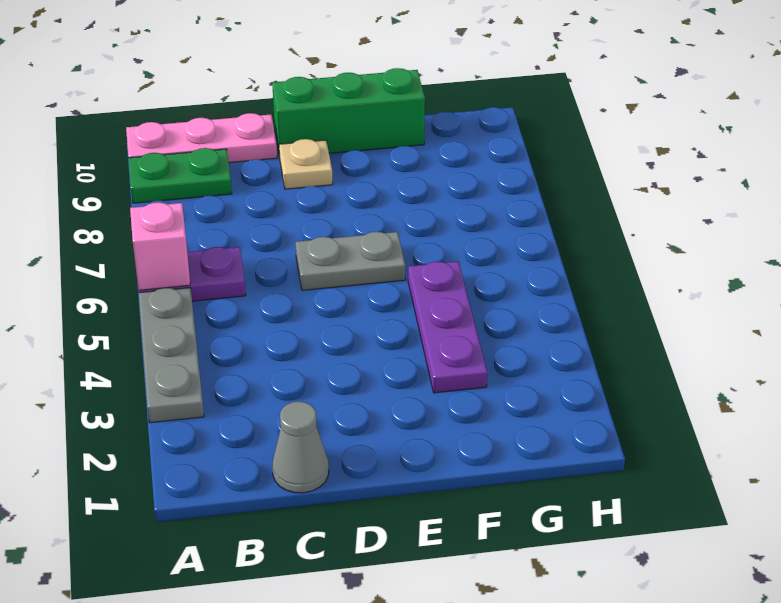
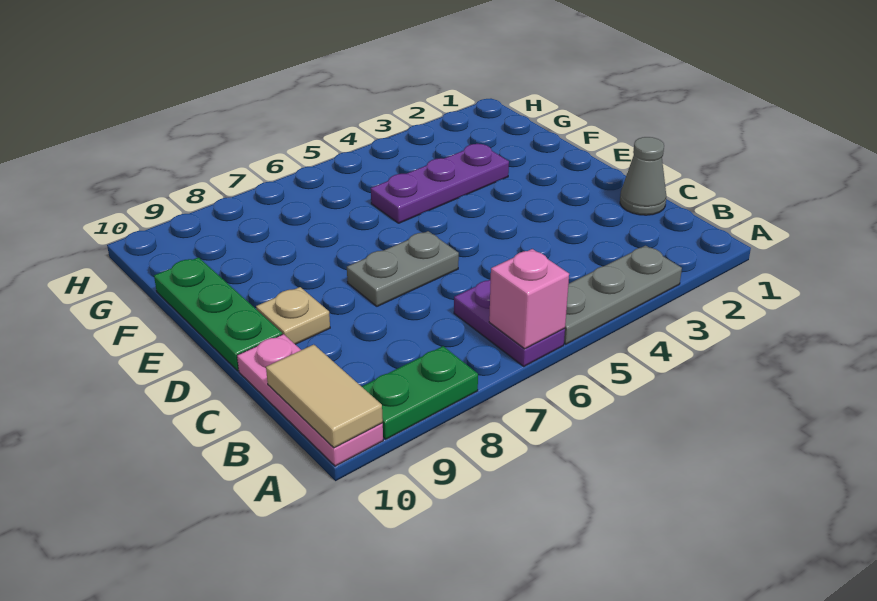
green plate A9:B9 level 1 -> green plate A8:A9 level 1
none -> tan tile A10:B10 level 2
grey plate D6:E6 level 1 -> grey plate D6:D7 level 1
green brick D10:F10 level 1 -> green plate D10:F10 level 1

